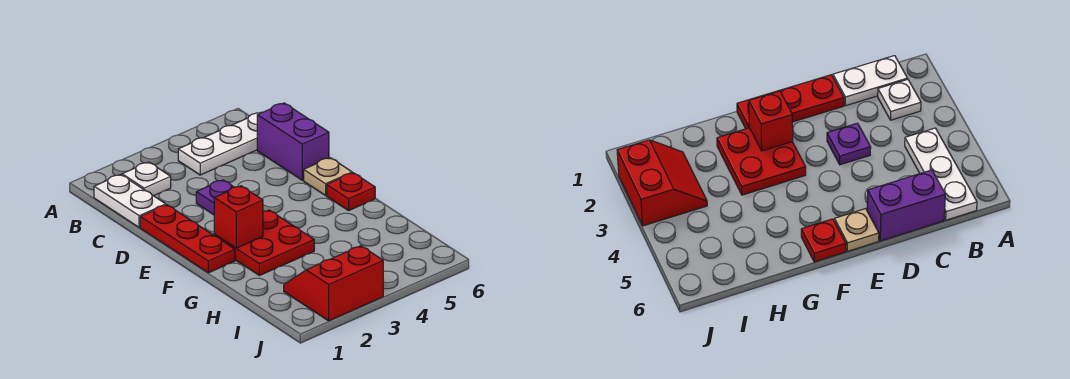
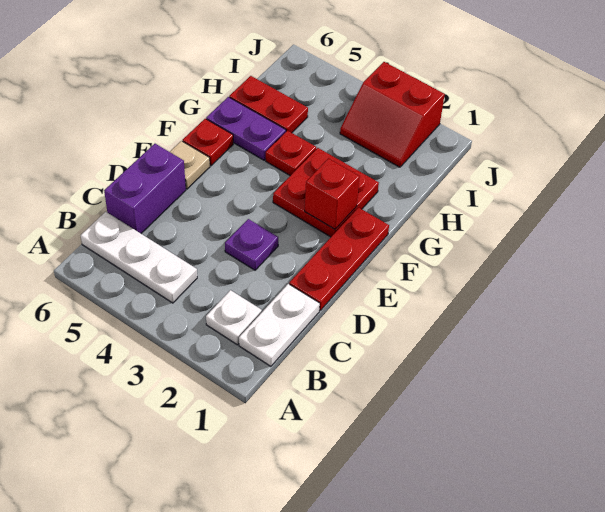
none -> red plate G4 level 1
none -> purple plate G5:G6 level 1
none -> red plate H5:H6 level 1

